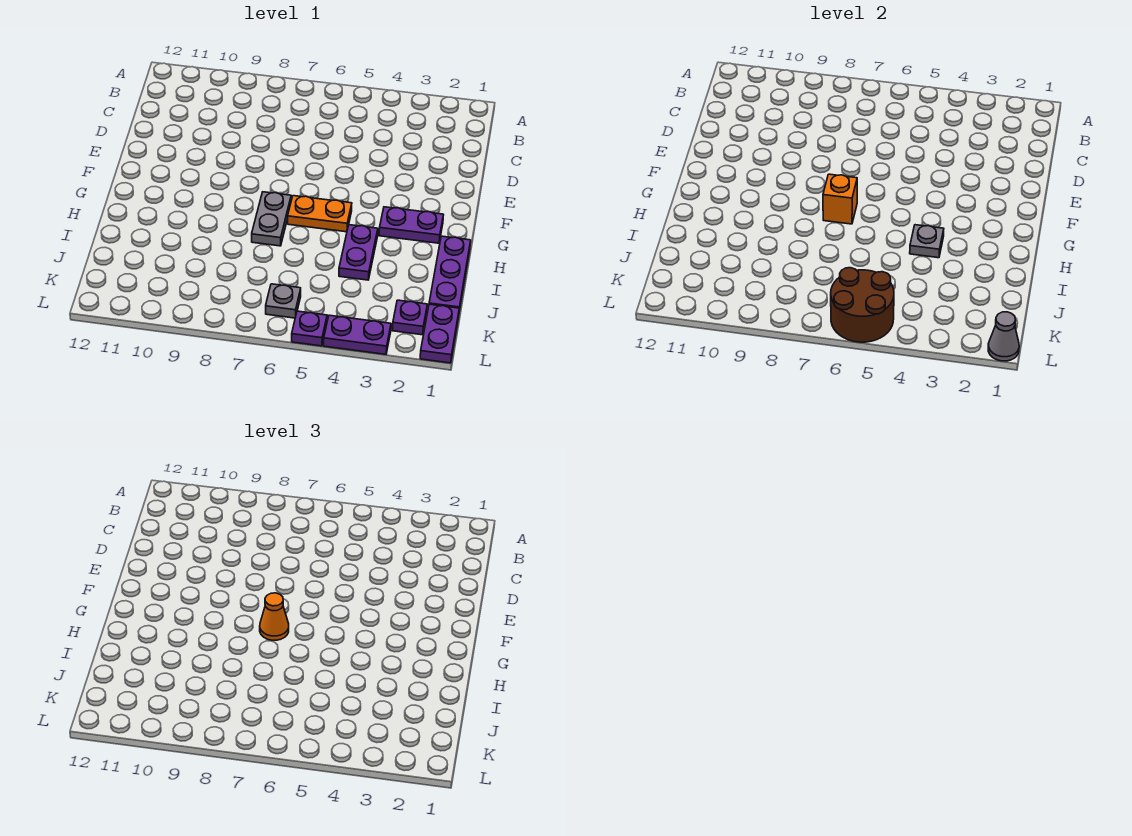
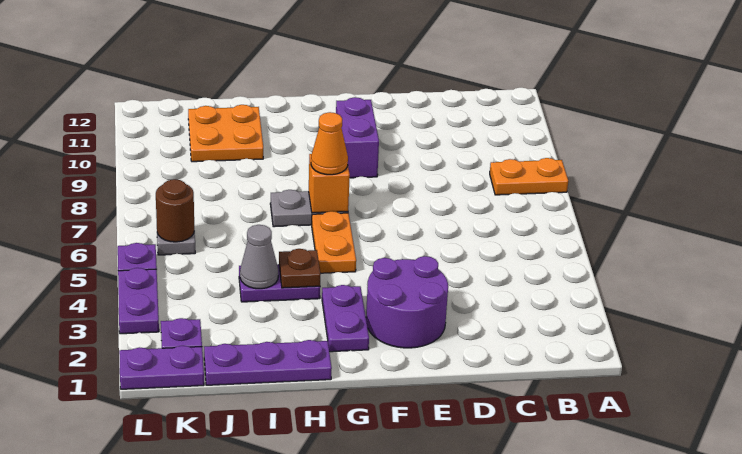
none -> orange plate A8:B8 level 1
none -> purple round brick E2:F3 level 1
none -> purple brick F9:F10 level 1
grey plate H4 level 2 -> brown plate H4 level 2
none -> orange plate I10:J11 level 1
brown round brick K5:L6 level 2 -> brown round brick K6 level 2
grey cone L1 level 2 -> grey cone I4 level 2

